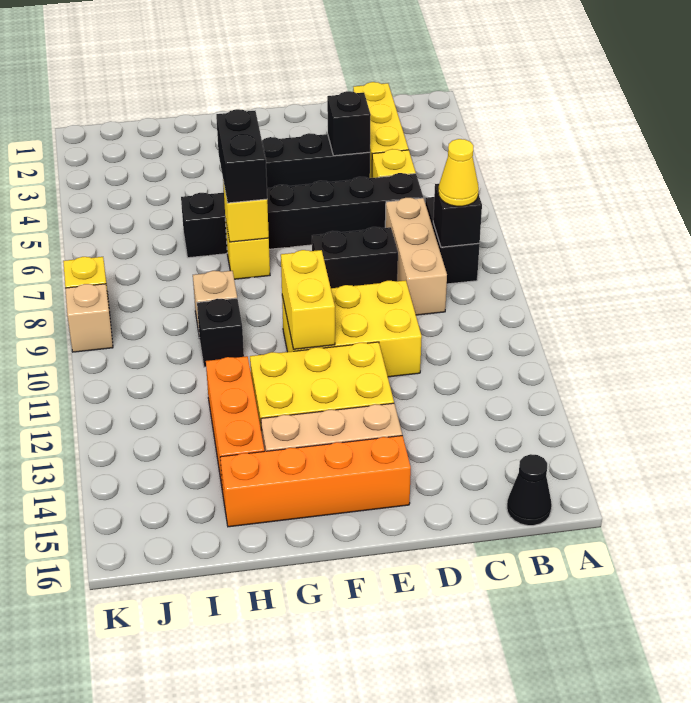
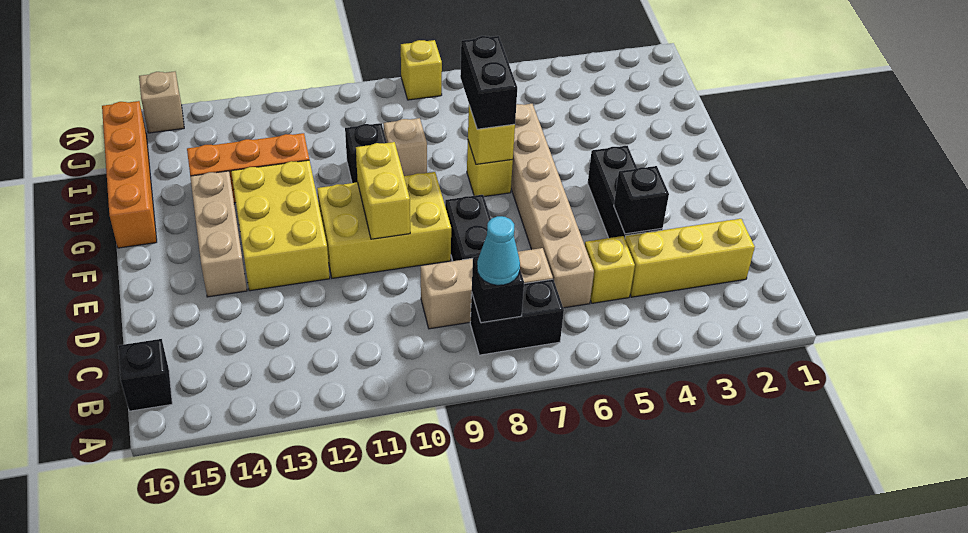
yellow cone B8 level 3 -> cyan cone B8 level 3
black cone B16 level 1 -> black brick B16 level 1
black brick C6:H6 level 1 -> tan brick C6:H6 level 1
yellow brick D10:F11 level 1 -> yellow brick E9:F11 level 1
orange brick E15:H15 level 1 -> orange brick G16:J16 level 1
yellow brick F10:F11 level 2 -> yellow brick E10:F10 level 2
black brick G6:G7 level 3 -> black brick G7:H7 level 3
tan brick K9 level 1 -> tan brick K15 level 1

